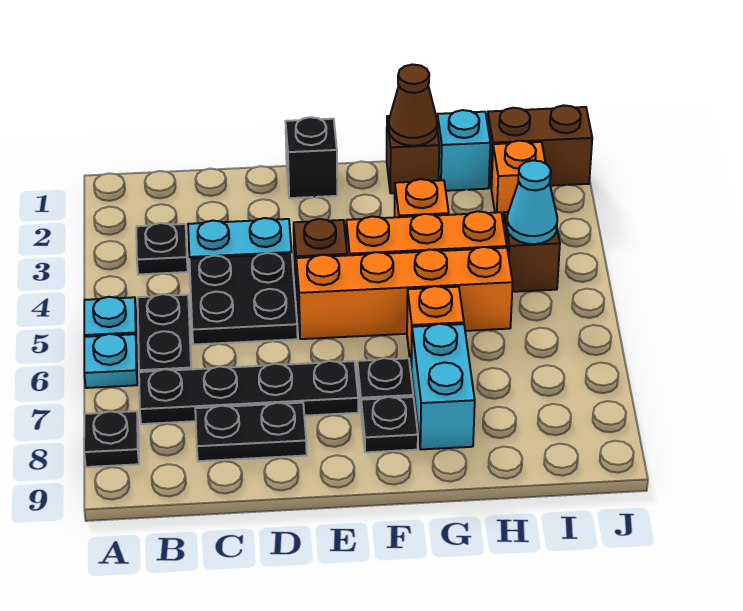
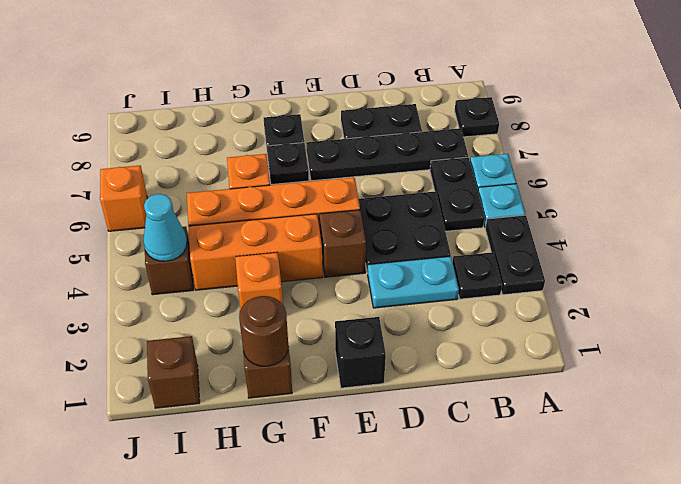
none -> black plate A3:A4 level 1
brown cone G1 level 2 -> brown round brick G1 level 2
cyan brick G7:G8 level 1 -> none
cyan brick H1 level 1 -> none
brown brick I1:J1 level 1 -> brown brick I1 level 1
orange brick I2 level 1 -> orange brick J6 level 1

